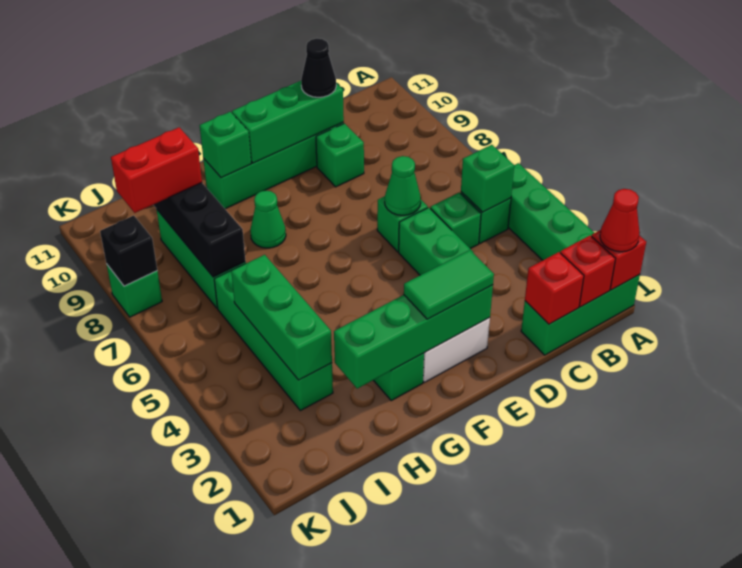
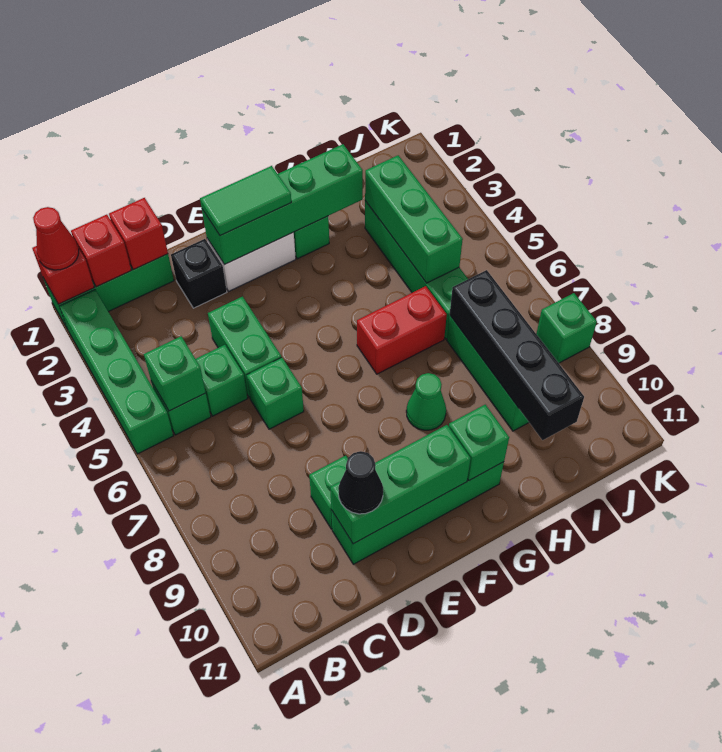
green cone D6 level 2 -> none
red brick I9:J9 level 3 -> red brick G6:H6 level 1
black brick K8 level 2 -> black brick D2 level 1

